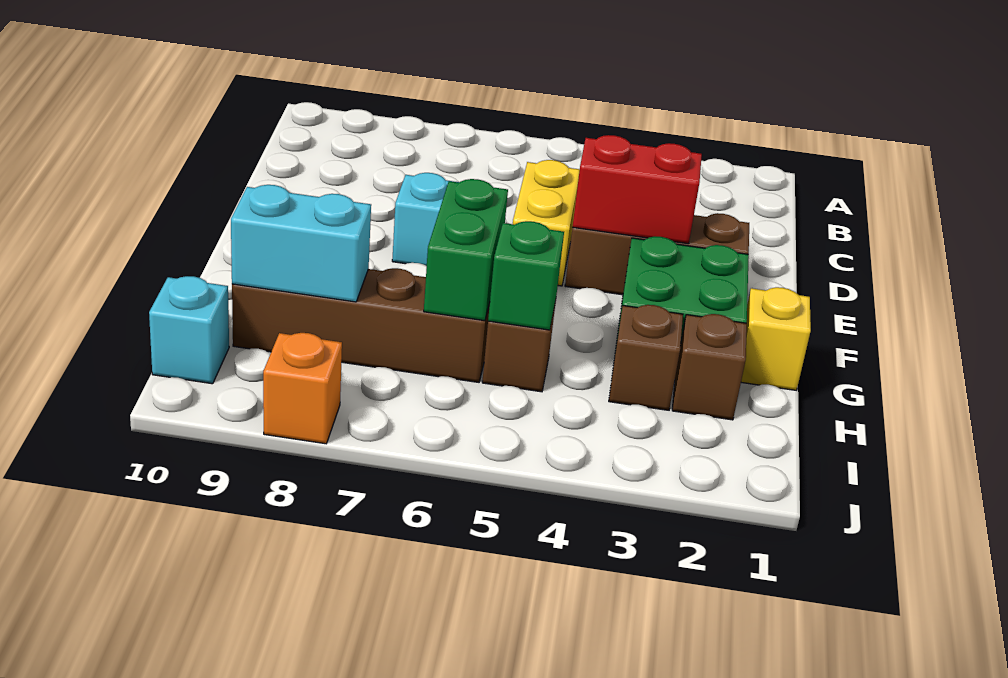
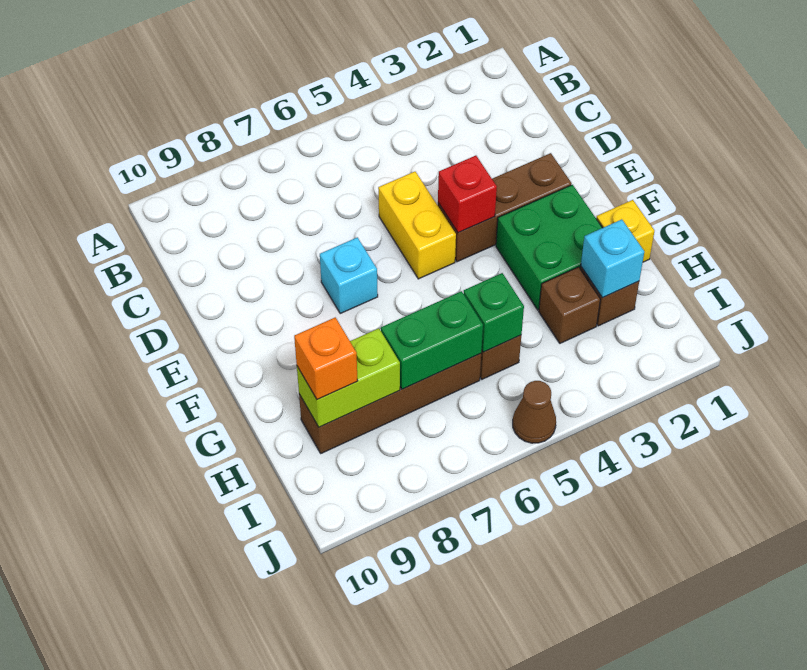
red brick E3:E4 level 2 -> red brick E4 level 2
green brick G6:H6 level 2 -> green brick H6:H7 level 2
cyan brick H8:H9 level 2 -> lime brick H8:H9 level 2
cyan brick I10 level 1 -> cyan brick H2 level 2
none -> brown cone J5 level 1
orange brick J8 level 1 -> orange brick H9 level 3

